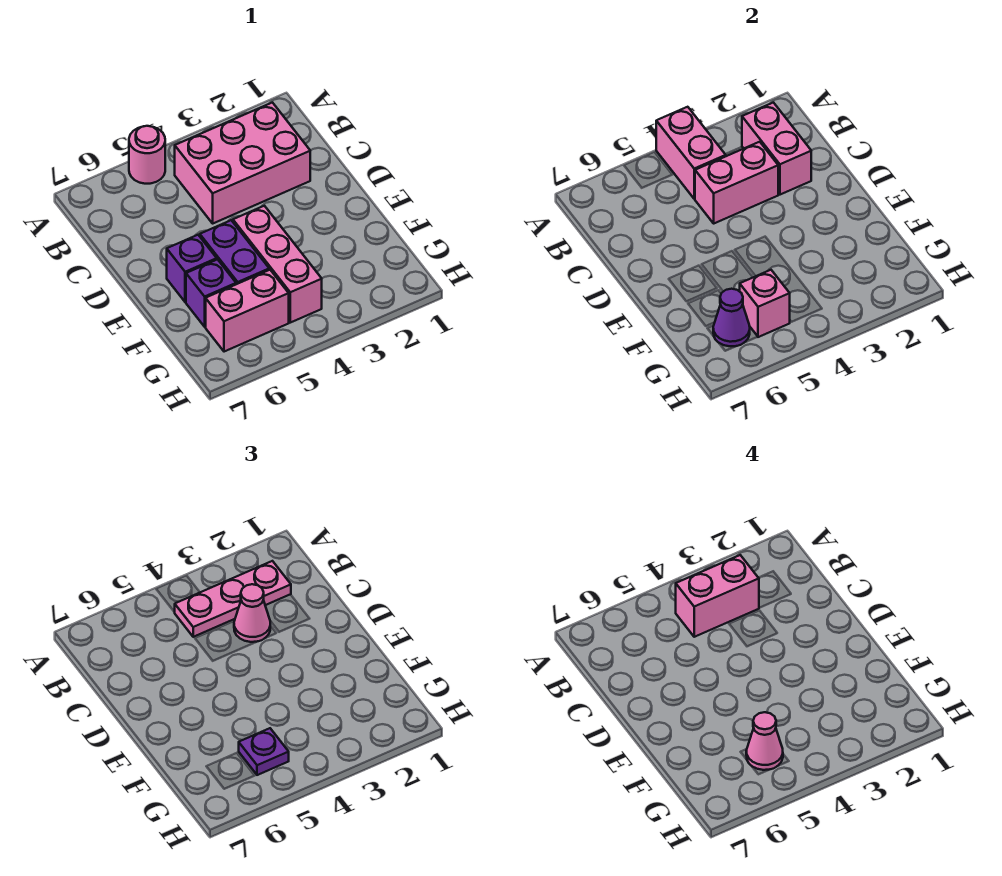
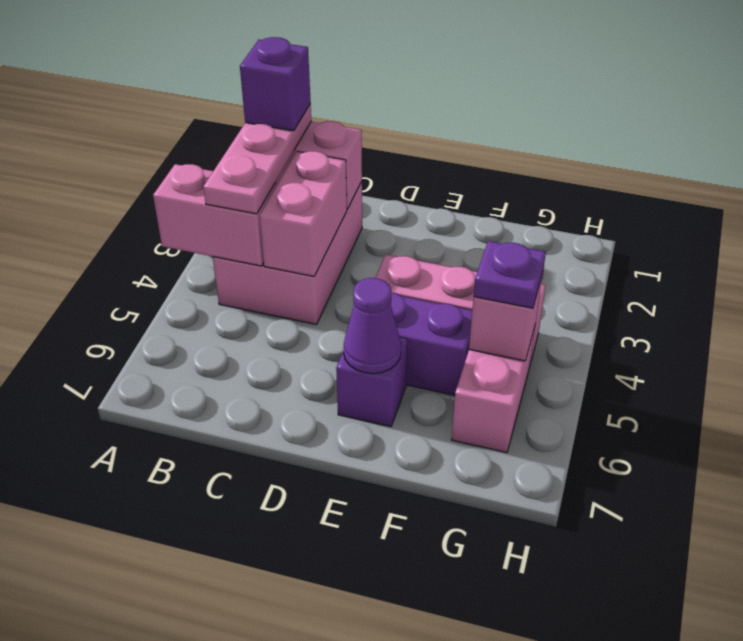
pink round brick A5 level 1 -> none
pink brick B3:B4 level 4 -> none
pink cone C3 level 3 -> none
purple brick F6 level 1 -> purple brick B2 level 4
pink cone G5 level 4 -> none
purple cone G6 level 2 -> purple cone E6 level 2

